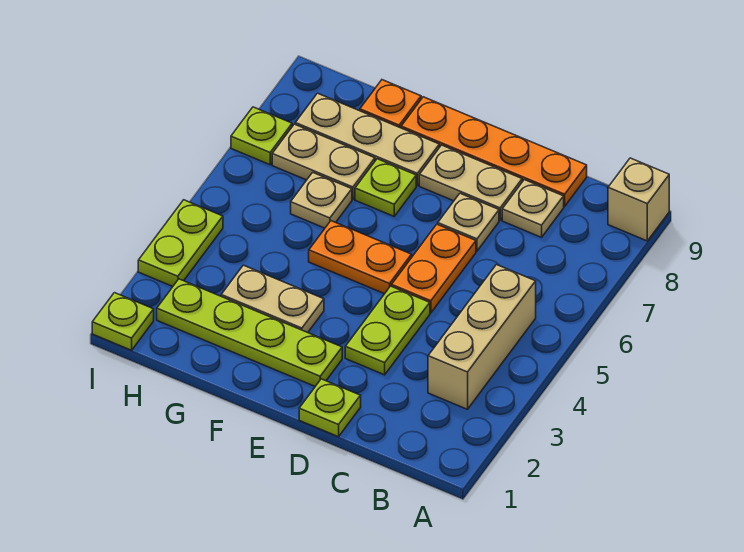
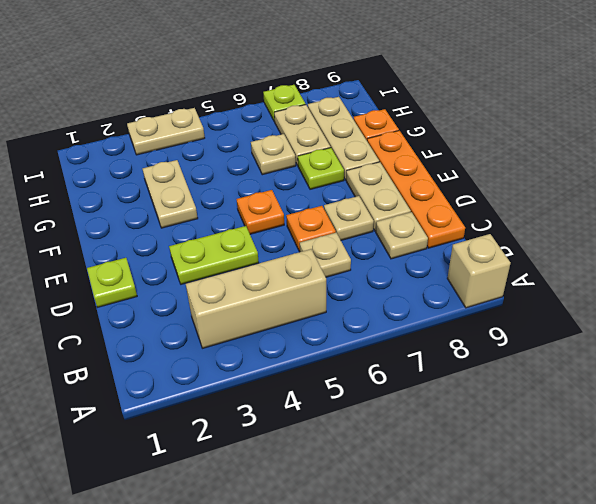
none -> tan plate C6 level 1
orange plate D5:D6 level 1 -> orange plate D6 level 1
lime plate E2:H2 level 1 -> none
orange plate E5:F5 level 1 -> orange plate E5 level 1
lime plate I1 level 1 -> none
lime plate I3:I4 level 1 -> tan plate I3:I4 level 1

